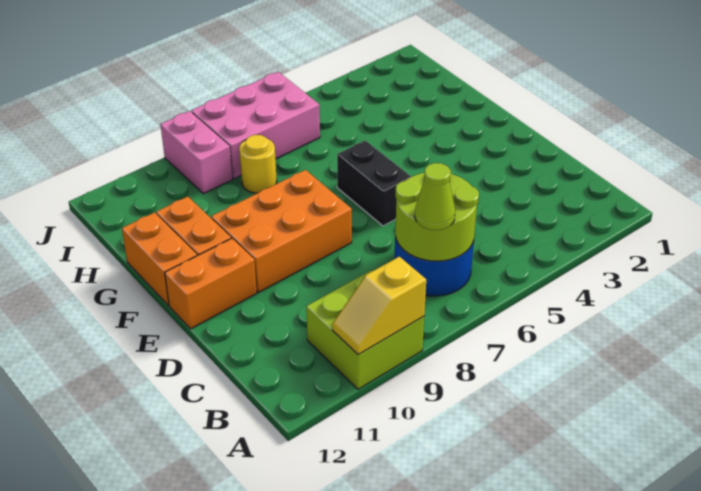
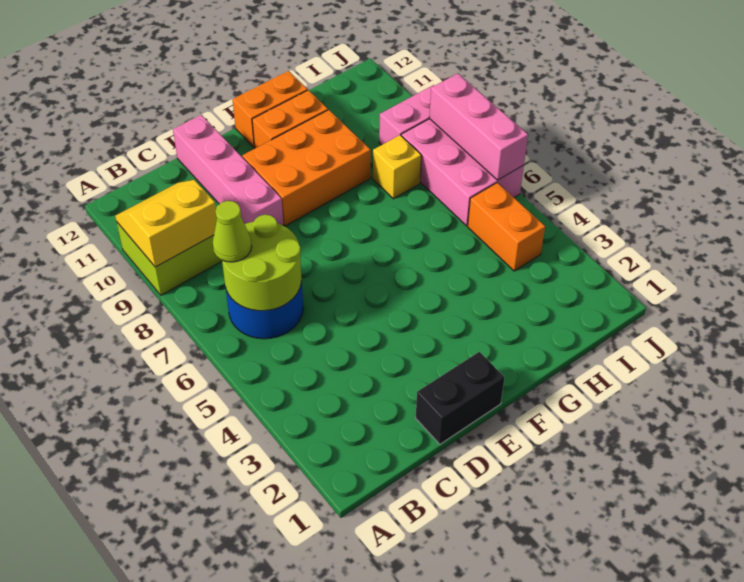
yellow slope A9:A10 level 2 top 9 -> yellow slope A9:B10 level 2 top 9
none -> pink brick D9:D12 level 1
black brick E6:F6 level 1 -> black brick D1:E1 level 1
orange brick E8:F10 level 1 -> orange brick E9:G10 level 1
orange brick E11:E12 level 1 -> orange brick I4:I5 level 1
yellow round brick H8 level 1 -> yellow brick H8 level 1
none -> pink brick J6:J8 level 2

